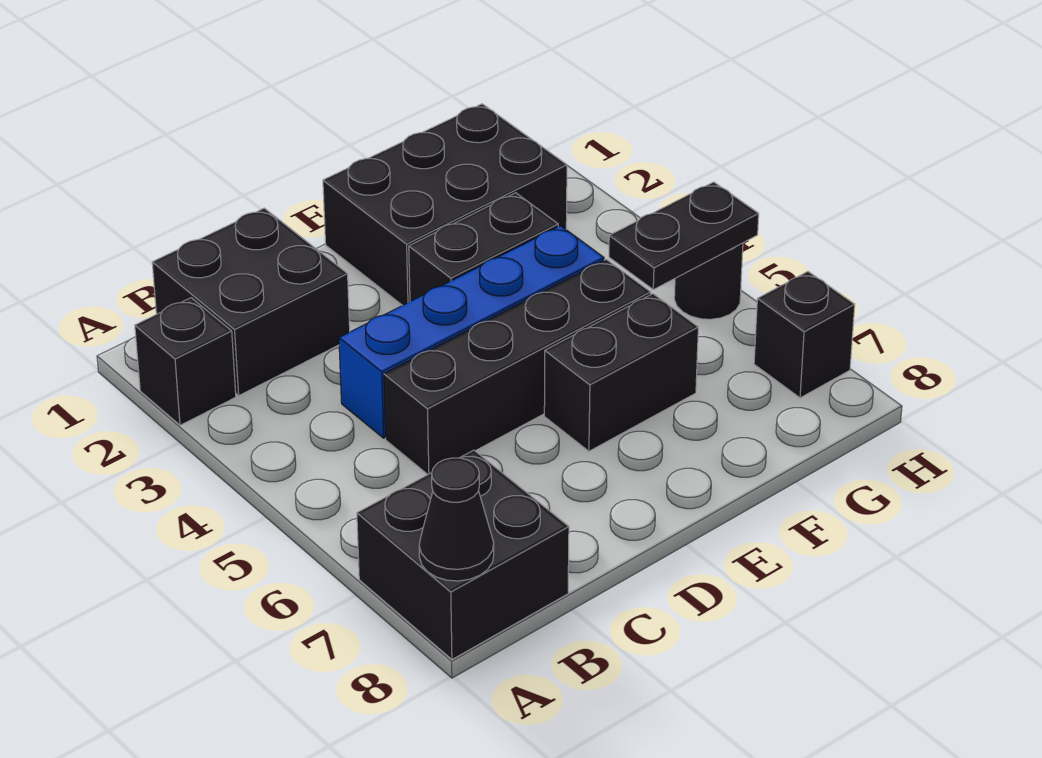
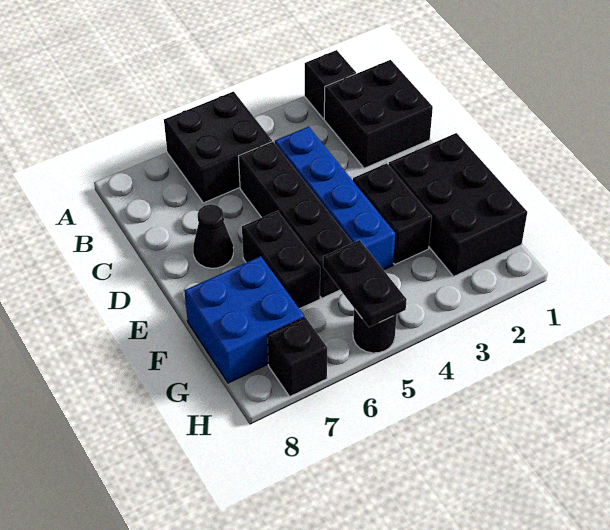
black brick A7:B8 level 1 -> black brick A5:B6 level 1
black cone A8 level 2 -> black cone D7 level 1
none -> blue brick F7:G8 level 1

